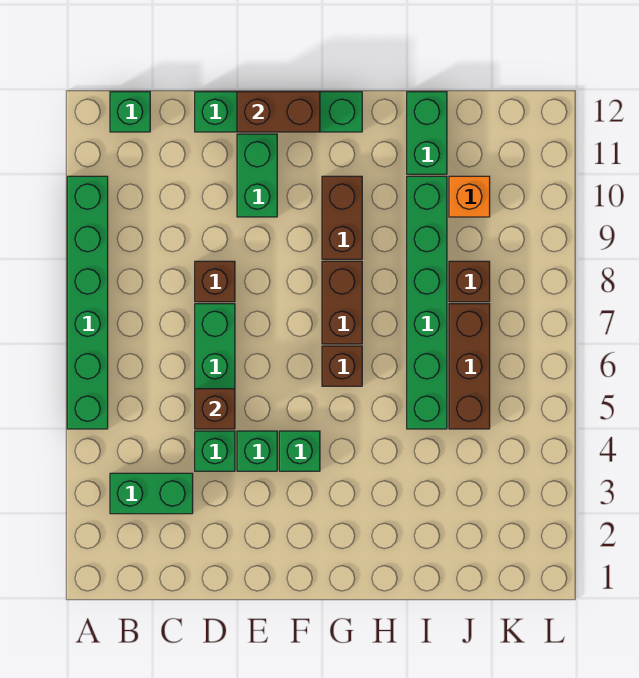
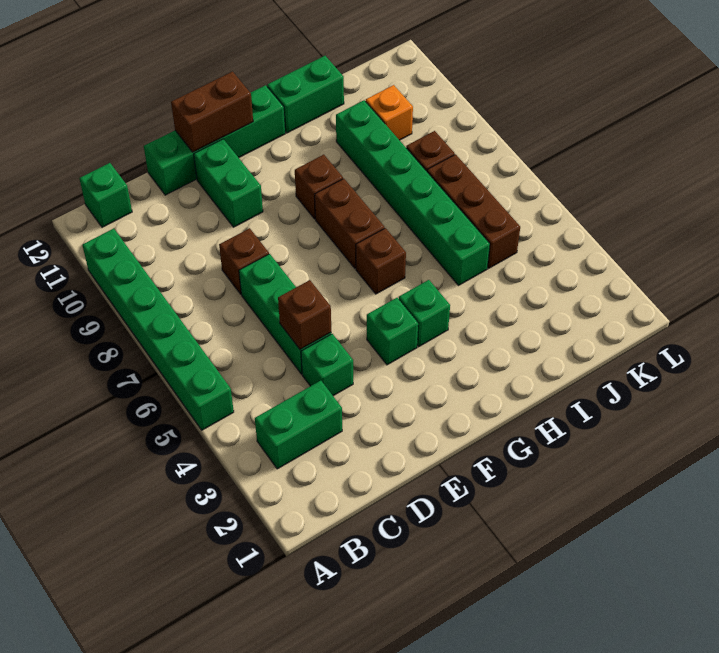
green brick E4 level 1 -> green brick G4 level 1
brown brick G9:G10 level 1 -> brown brick G9 level 1
green brick I11:I12 level 1 -> green brick H12:I12 level 1

